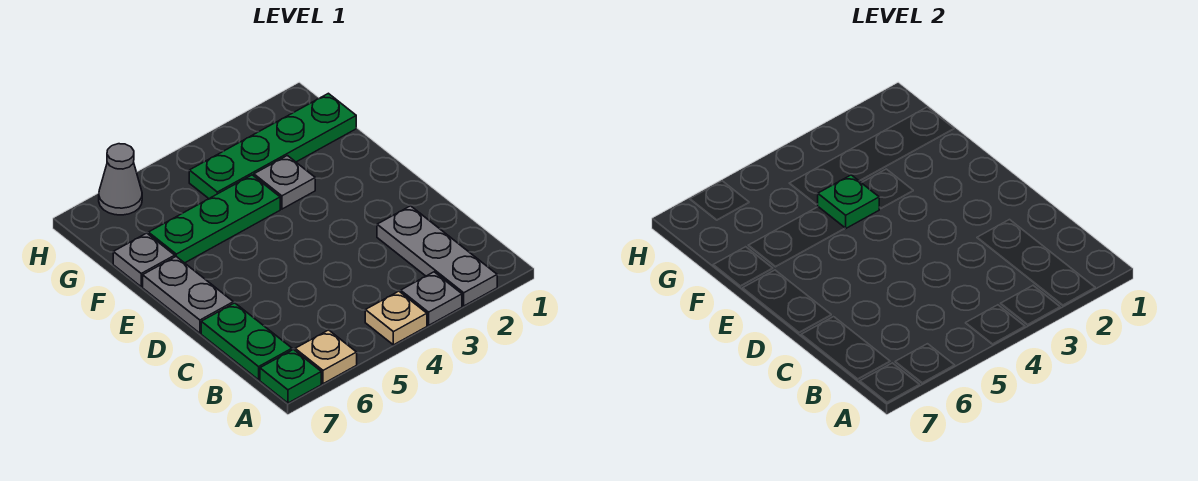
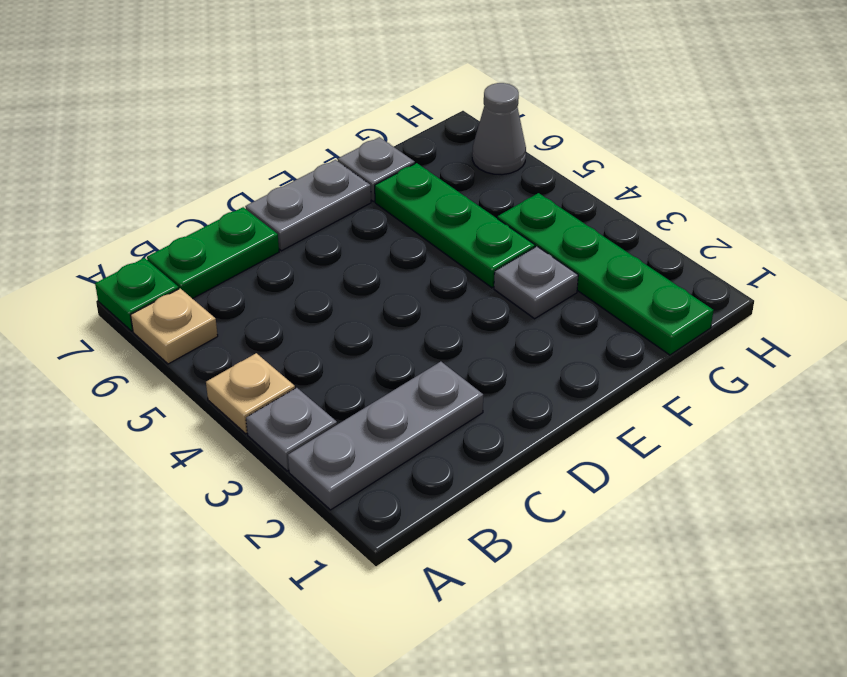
green plate F4 level 2 -> none

